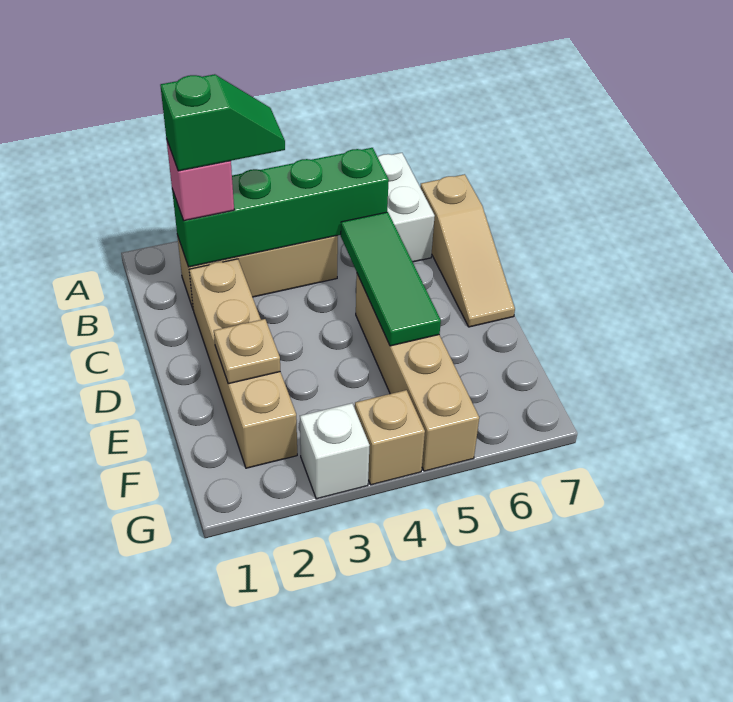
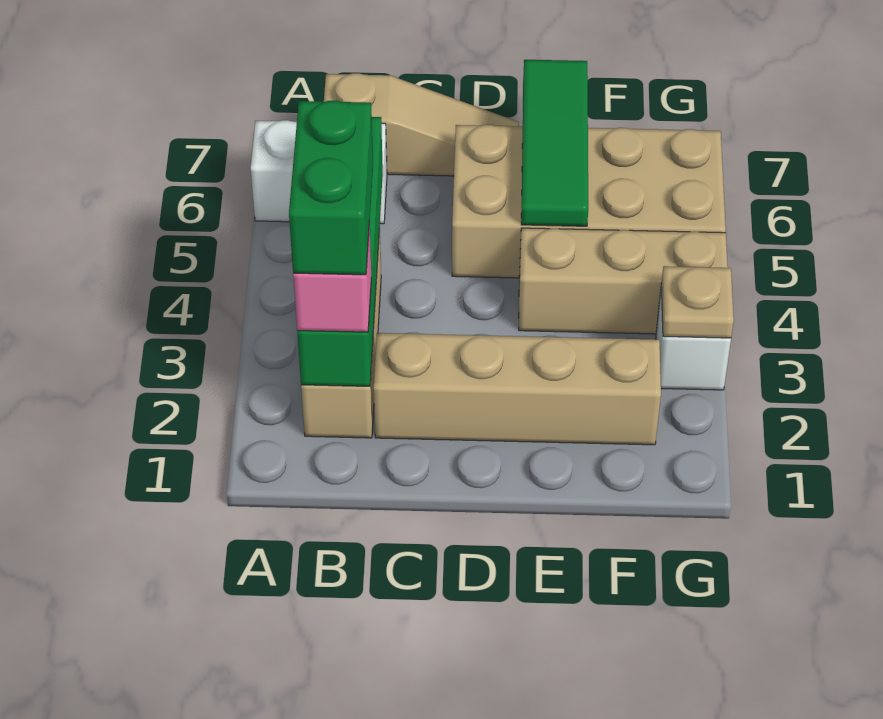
green slope B2:B3 level 4 top 2 -> green brick B2:B3 level 4
green tile C5:E5 level 2 -> green tile E5:E7 level 2
tan brick D5:G5 level 1 -> tan brick D5:G6 level 1
tan plate E2 level 2 -> tan plate G3 level 2
tan brick G4 level 1 -> tan brick E4:G4 level 1

